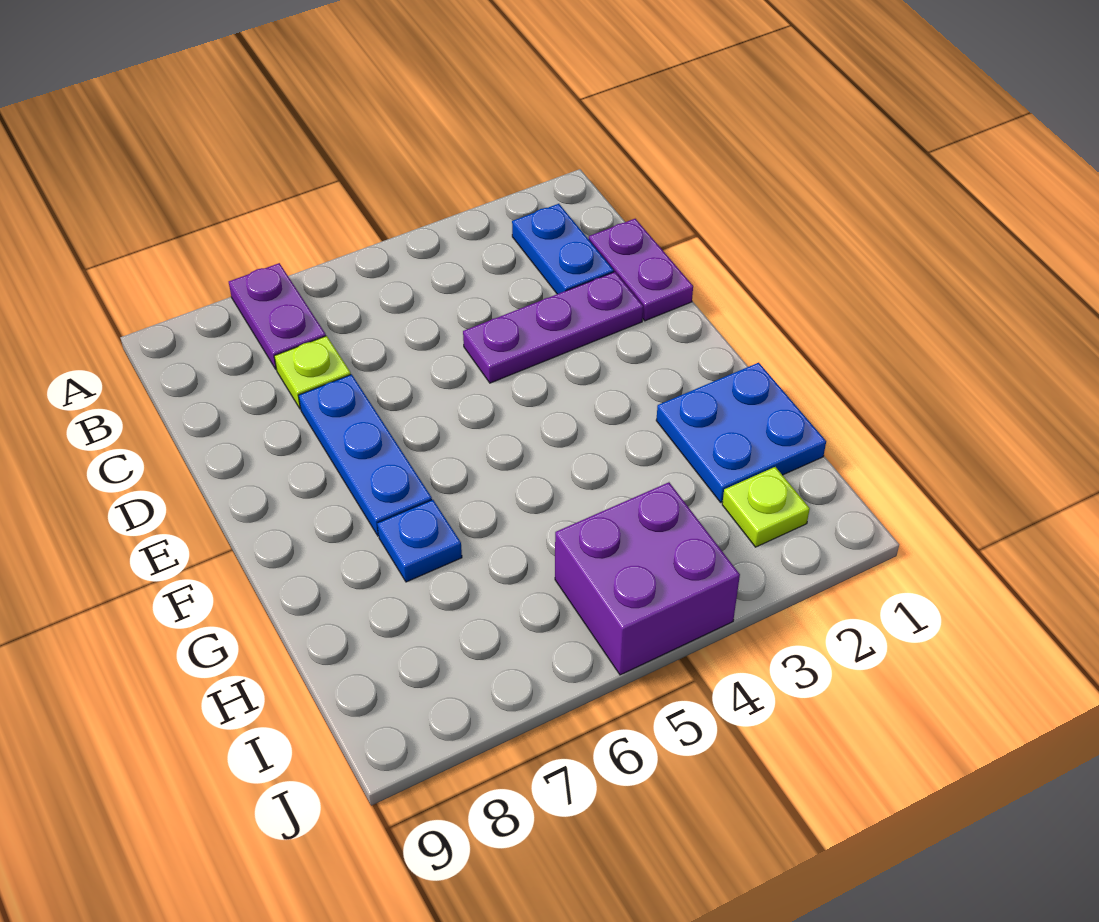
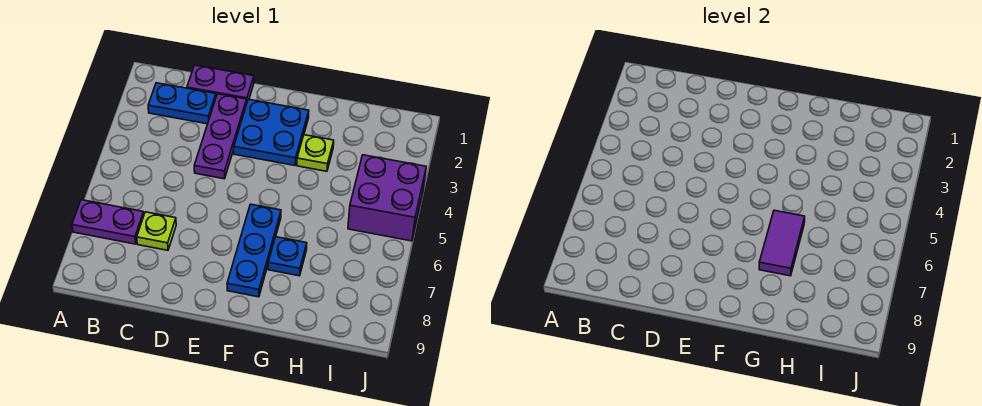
blue plate D7:F7 level 1 -> blue plate F6:F8 level 1
blue plate G1:H2 level 1 -> blue plate E2:F3 level 1
none -> purple tile G6:G7 level 2
lime plate I2 level 1 -> lime plate G3 level 1

